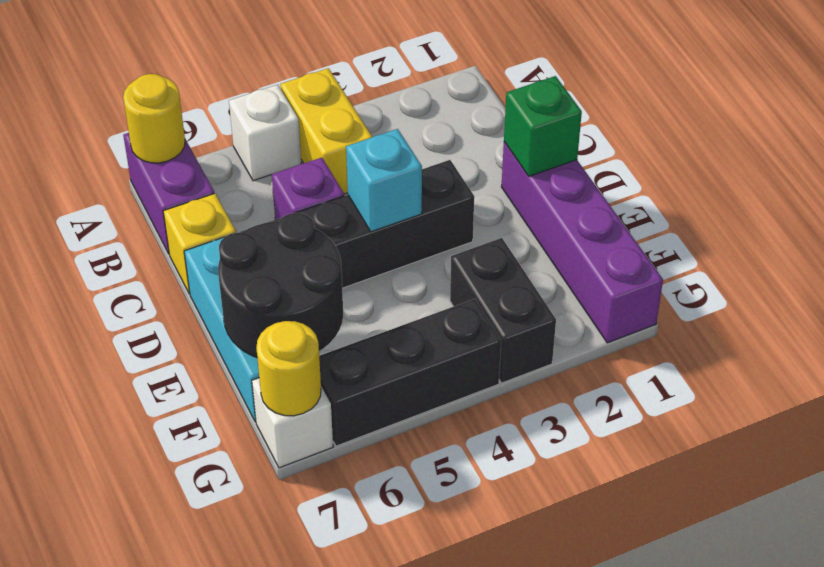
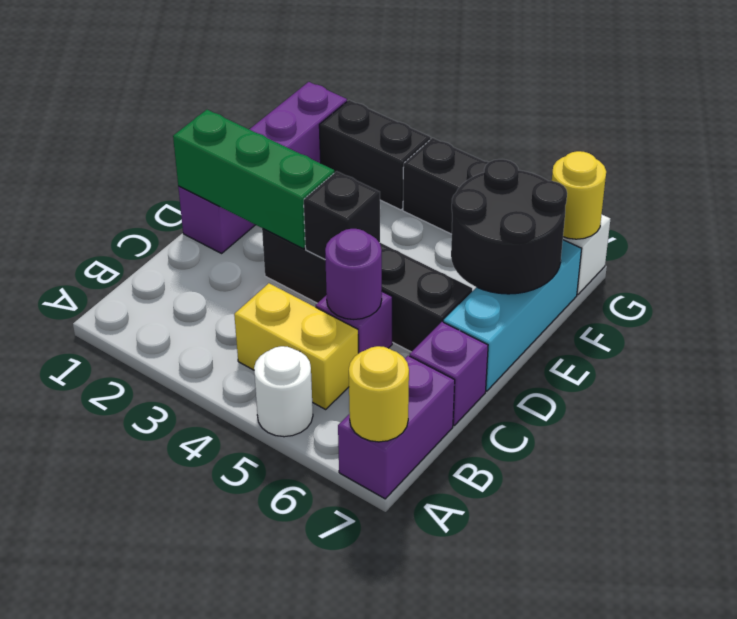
yellow brick A4:B4 level 1 -> yellow brick B4:B5 level 1
white brick A5 level 1 -> white round brick A5 level 1
none -> purple round brick C5 level 2
yellow brick C7 level 1 -> purple brick C7 level 1
green brick D1 level 2 -> green brick D1:D3 level 2
cyan brick D4 level 2 -> black brick D4 level 2
black brick F3:G3 level 1 -> black brick G2:G3 level 1

